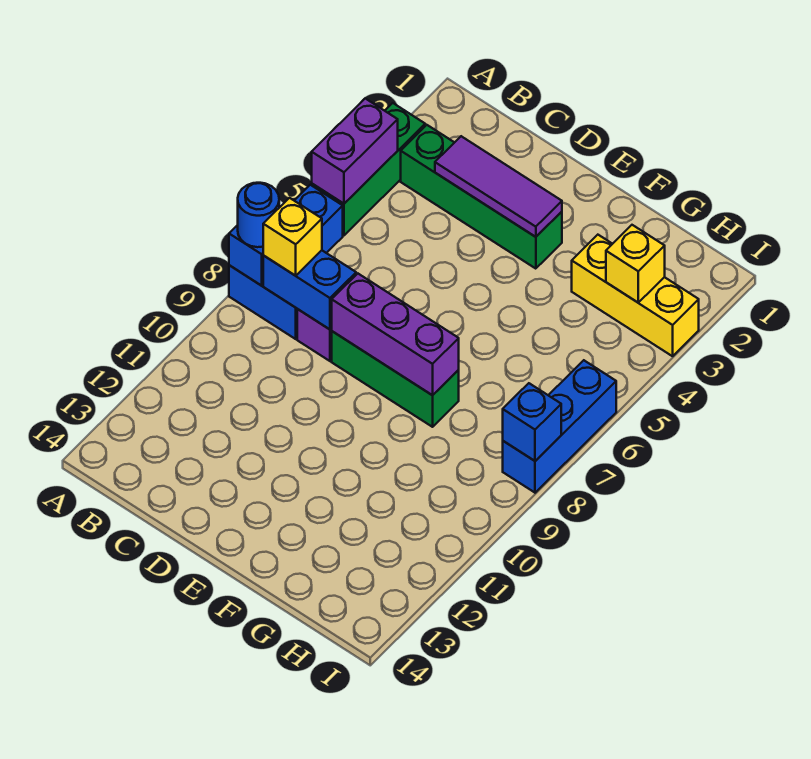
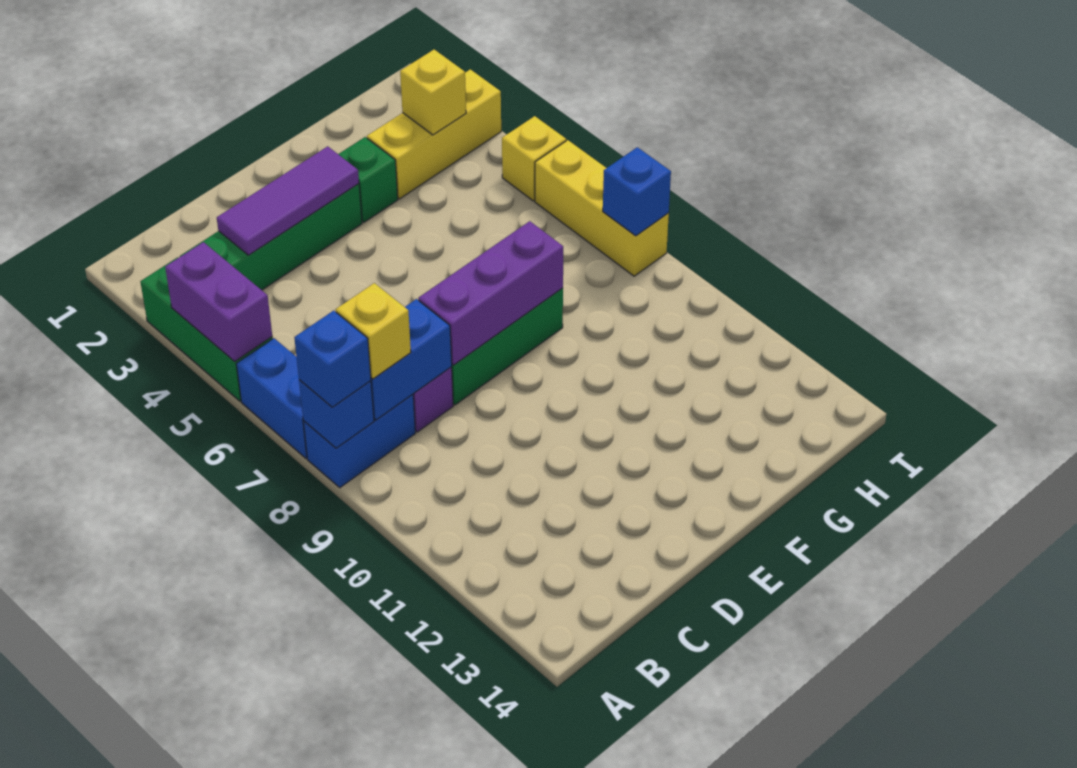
blue round brick A8 level 3 -> blue brick A8 level 3
none -> green brick F3 level 1
none -> yellow brick I5 level 1
blue brick I6:I8 level 1 -> yellow brick I6:I8 level 1

